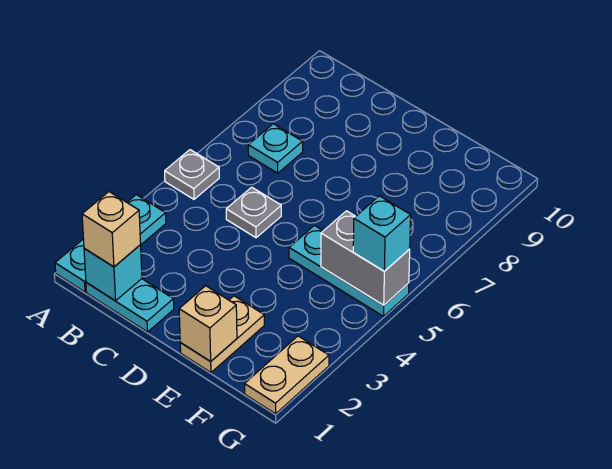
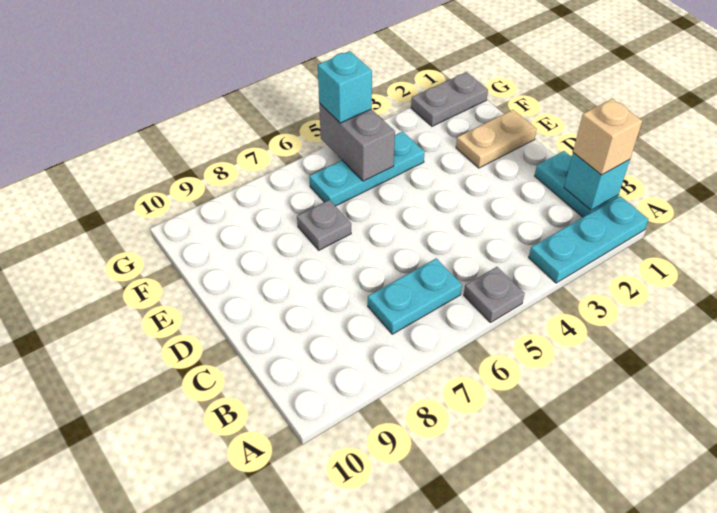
cyan plate B7 level 1 -> cyan plate B6:B7 level 1
grey plate C5 level 1 -> grey plate E7 level 1
tan brick E1 level 2 -> none
cyan plate E5:G5 level 1 -> cyan plate F4:F6 level 1
tan plate G1:G2 level 1 -> grey plate G1:G2 level 1

